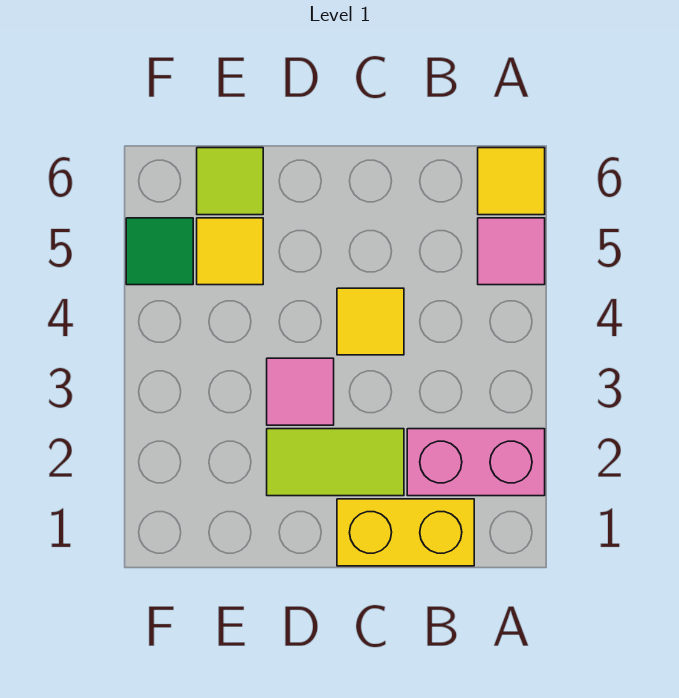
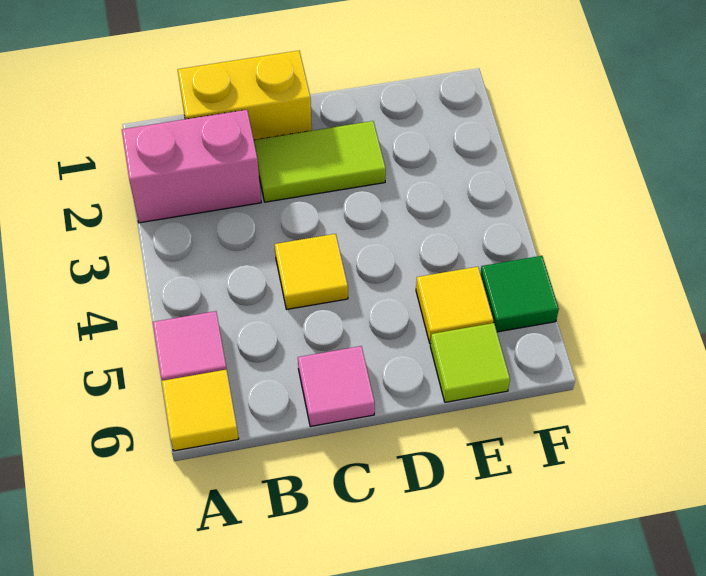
pink tile D3 level 1 -> pink tile C6 level 1

